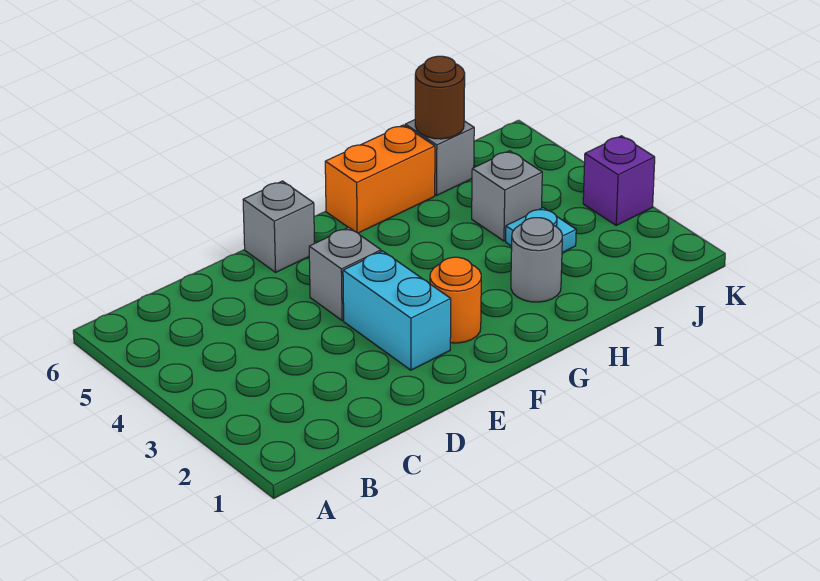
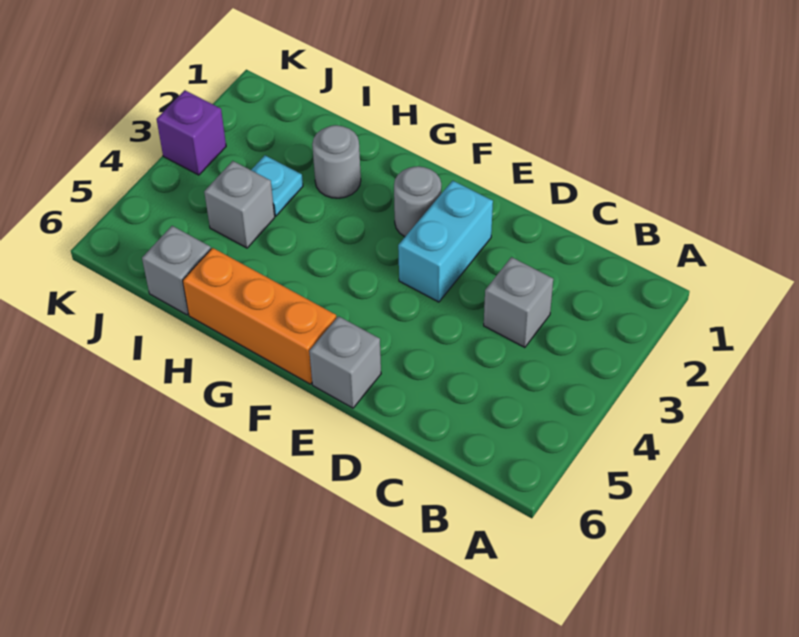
grey brick E4 level 1 -> grey brick C3 level 1
orange round brick F2 level 1 -> grey round brick F2 level 1
orange brick G6:H6 level 1 -> orange brick F6:H6 level 1
brown round brick I6 level 2 -> none

